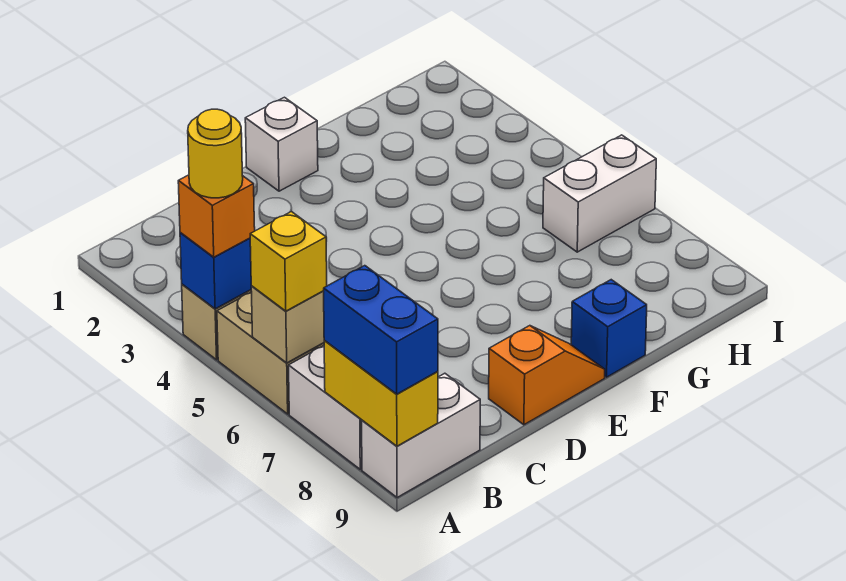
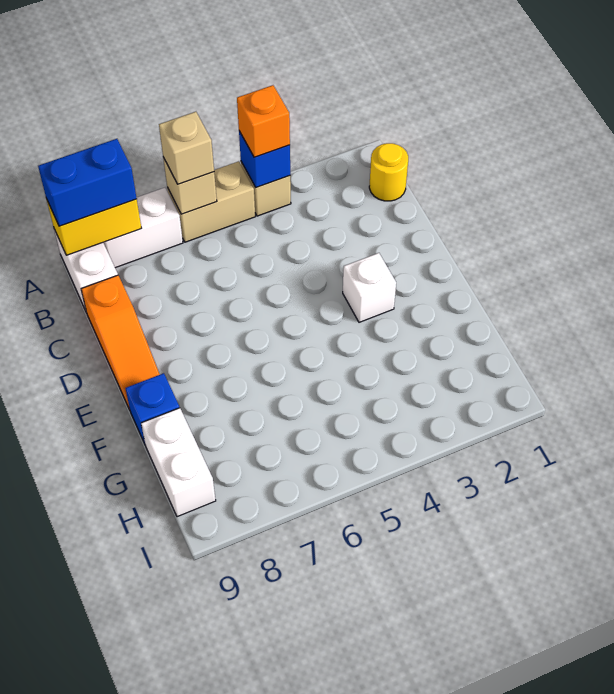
yellow round brick A4 level 4 -> yellow round brick B1 level 1
yellow brick A6 level 3 -> tan brick A6 level 3
orange slope D9:E9 level 1 top D -> orange slope C9:E9 level 1 top C
white brick E1 level 1 -> white brick E3 level 1
white brick H6:I6 level 1 -> white brick G9:H9 level 1

